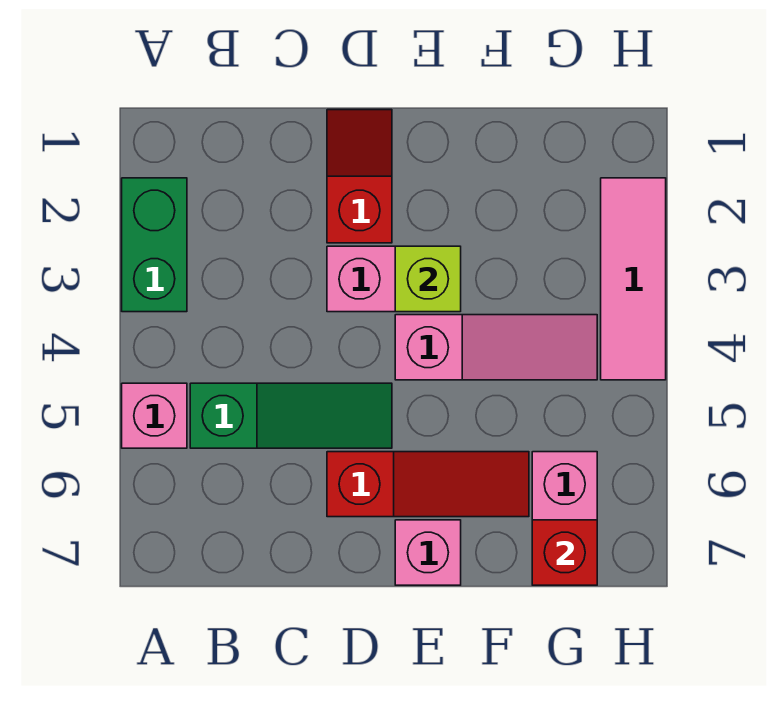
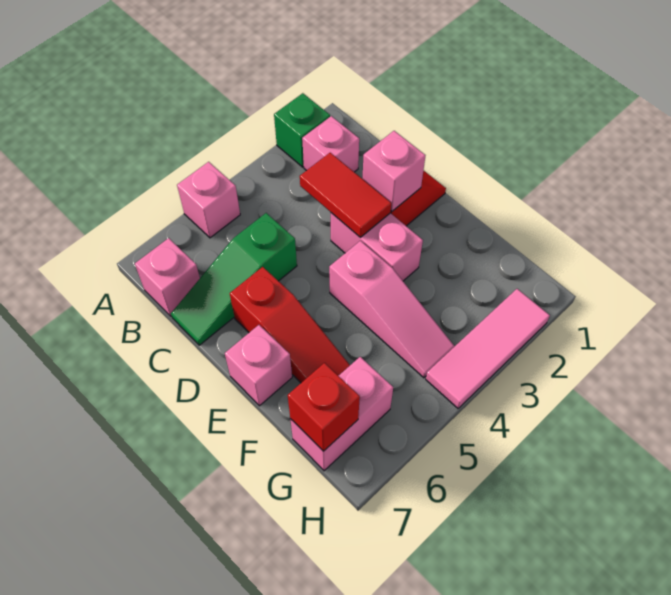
green brick A2:A3 level 1 -> green brick A2 level 1
none -> pink brick B2 level 1
green slope B5:D5 level 1 top B -> green slope C5:C7 level 1 top 5
none -> pink brick B7 level 1
none -> red tile C3:D3 level 2
none -> pink brick D2 level 2
lime brick E3 level 2 -> none

